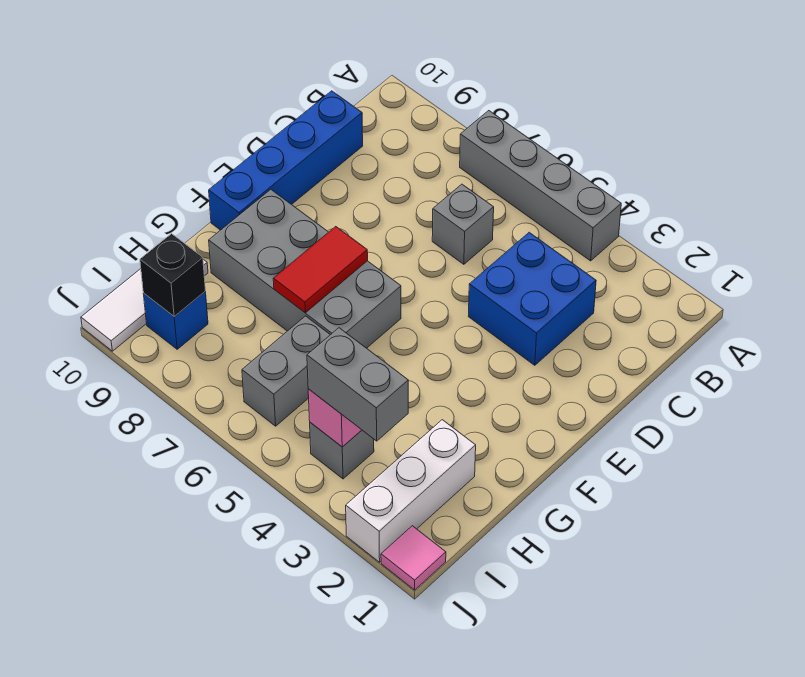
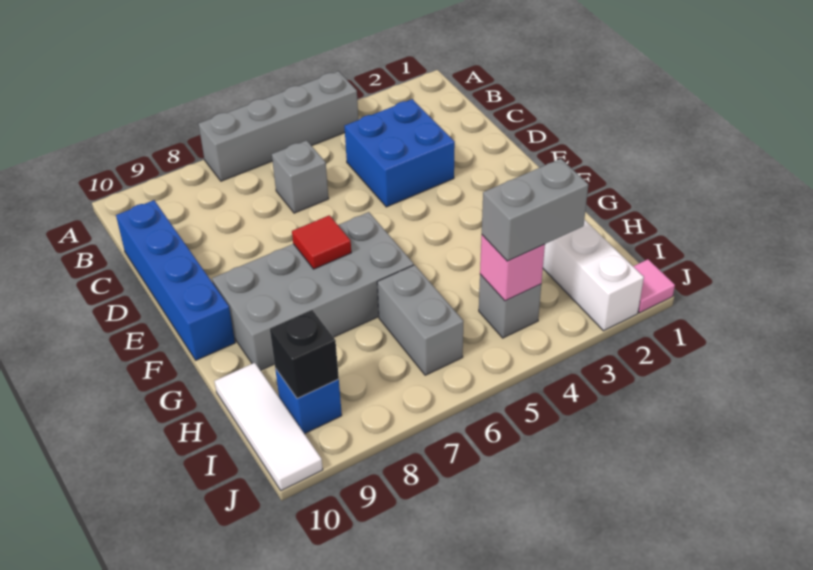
red tile F7:G7 level 2 -> red tile F7 level 2

